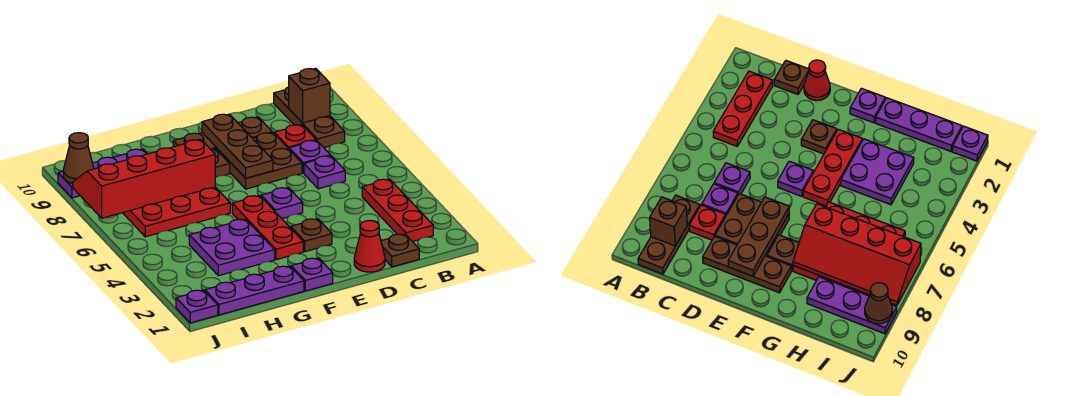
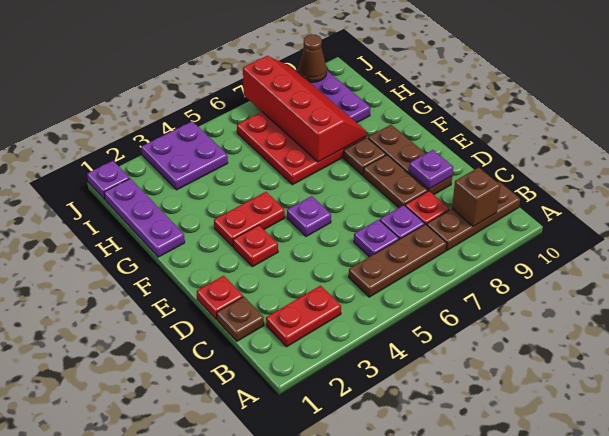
red plate B2:B4 level 1 -> red plate B2:B3 level 1
red cone D1 level 1 -> red plate D1 level 1
brown plate D7:E8 level 1 -> brown plate D8:E8 level 1
brown plate E3 level 1 -> red plate E3 level 1
brown plate E7:E9 level 2 -> brown plate B5:B7 level 1
purple plate F1 level 1 -> purple plate D9 level 2
red plate F3:F5 level 1 -> red plate F3:F4 level 1
purple plate G3:H4 level 1 -> purple plate I3:J4 level 1

